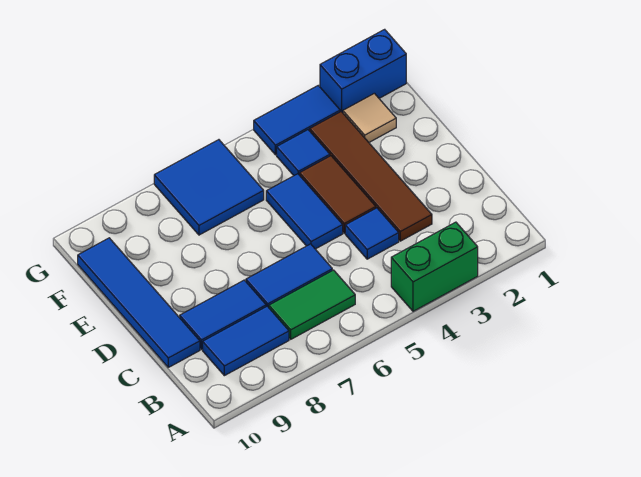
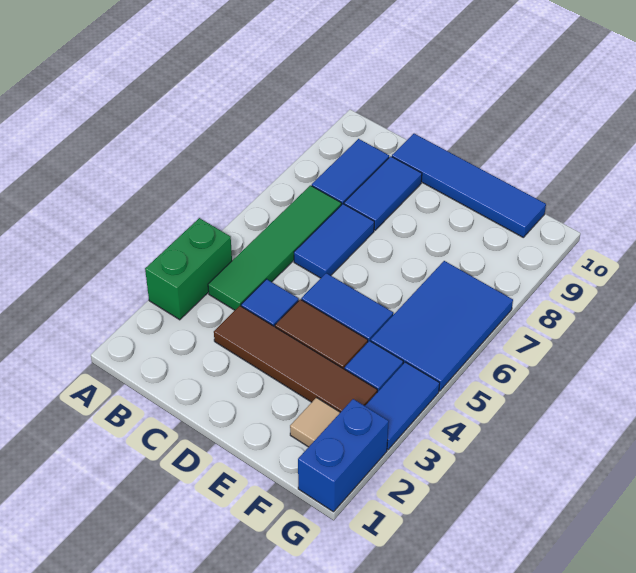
green tile B6:B7 level 1 -> green tile B4:B7 level 1
blue tile F6:G7 level 1 -> blue tile F5:G7 level 1

